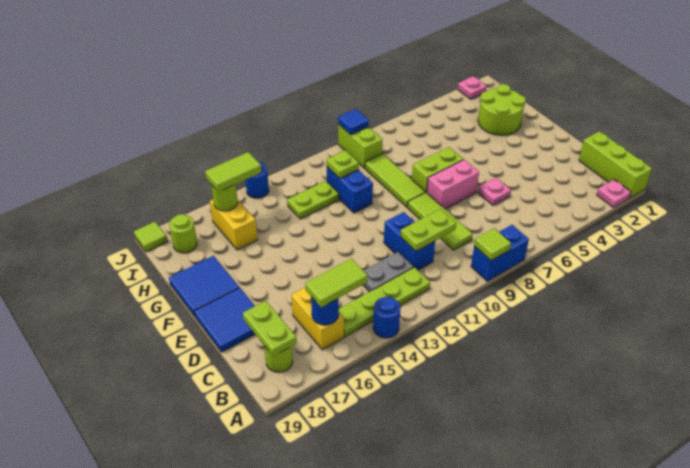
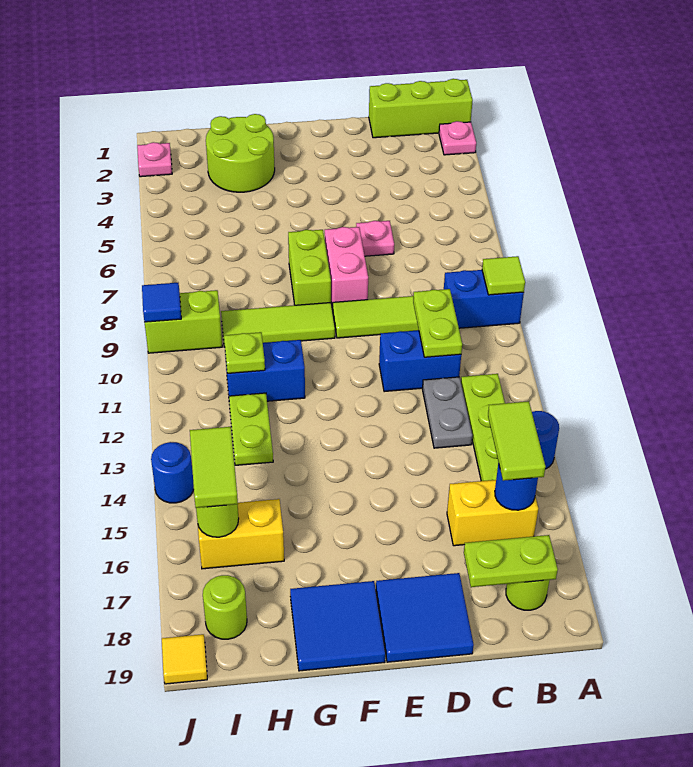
blue brick A8:A9 level 1 -> blue brick A9:B9 level 1
lime tile J19 level 1 -> yellow tile J19 level 1

